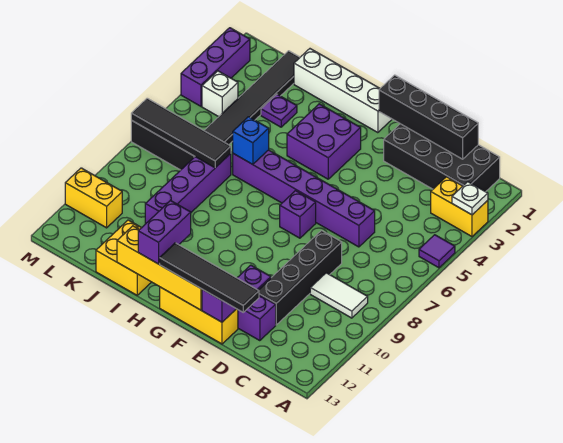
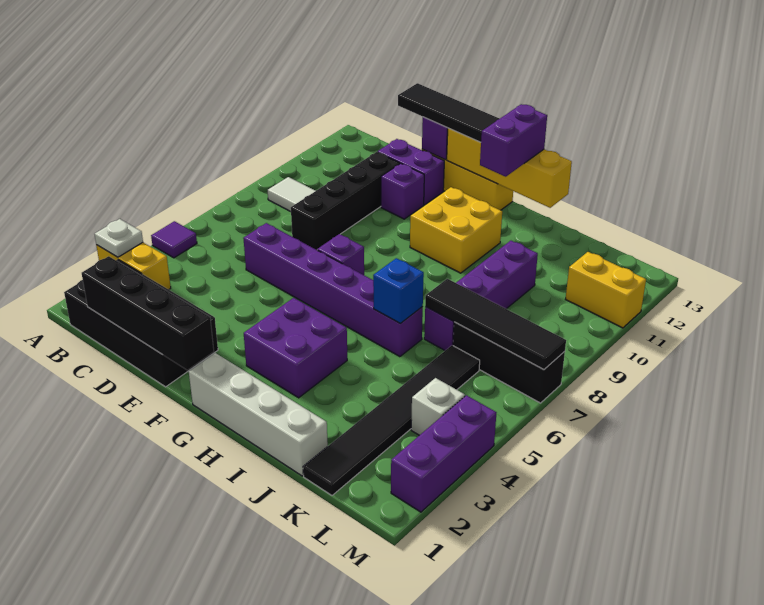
yellow brick I12:J13 level 1 -> yellow brick G10:H11 level 1
purple plate J3 level 1 -> none

